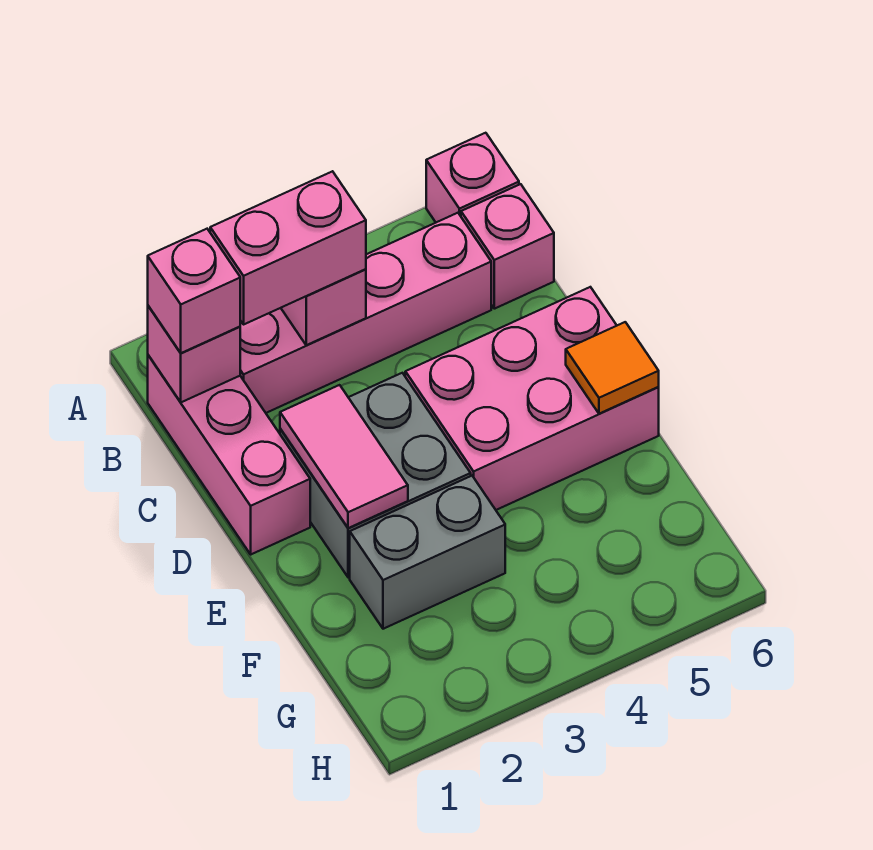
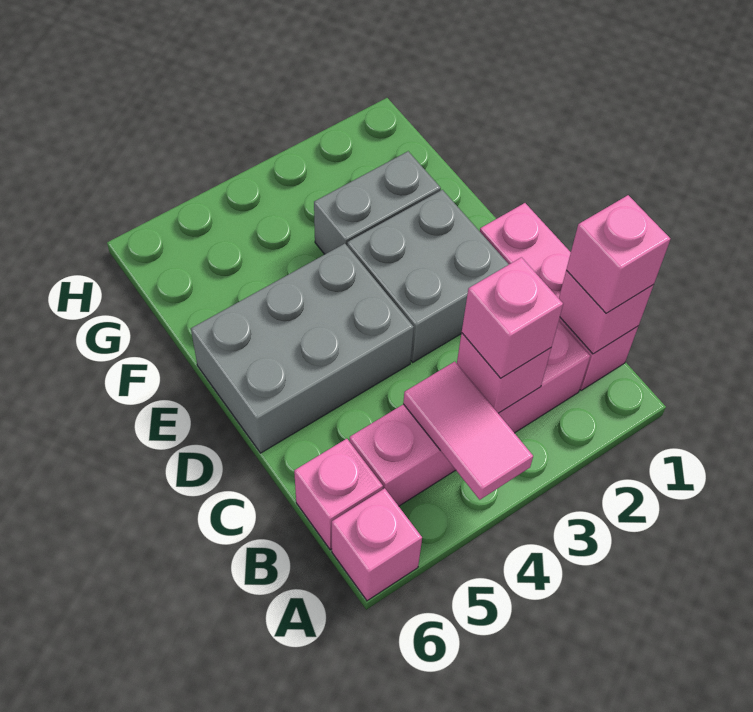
pink brick B2:B3 level 3 -> pink brick B3 level 3
pink tile D2:E2 level 2 -> pink tile A4:B4 level 2
pink brick D4:E6 level 1 -> grey brick D4:E6 level 1
orange tile E6 level 2 -> none

